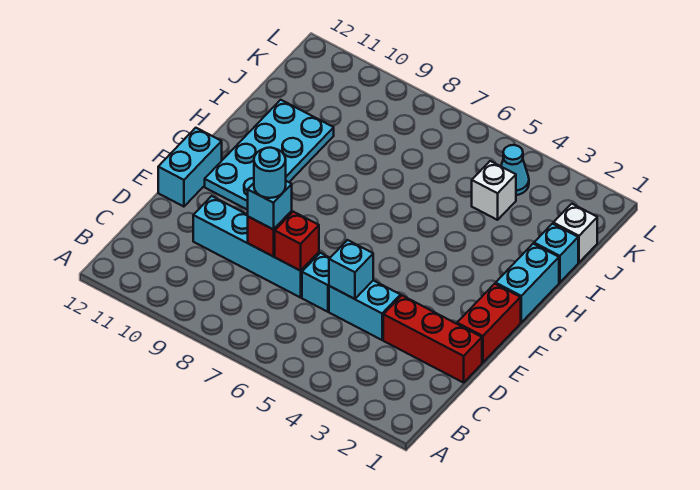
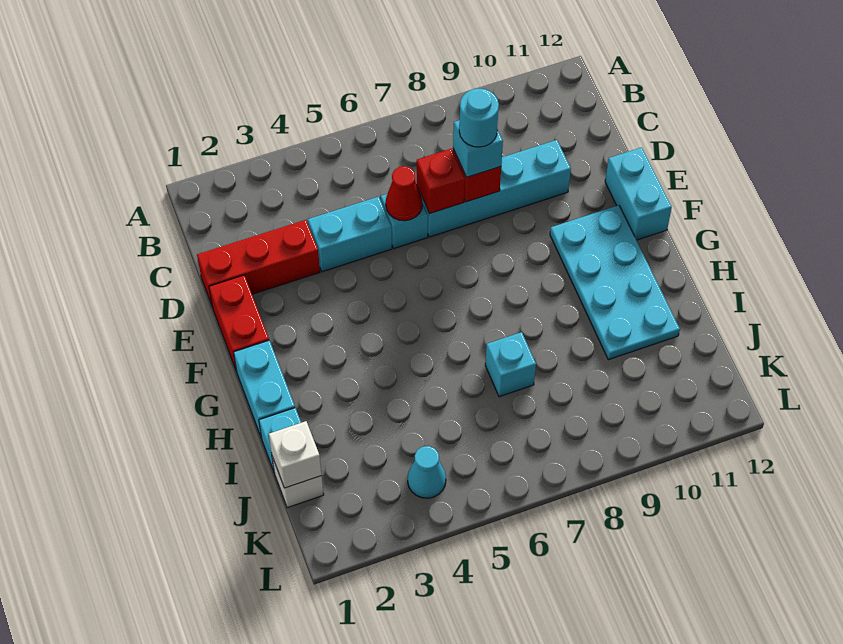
cyan brick D5 level 2 -> cyan brick I7 level 1
none -> red cone D6 level 2
white brick J4 level 1 -> white brick J1 level 2

